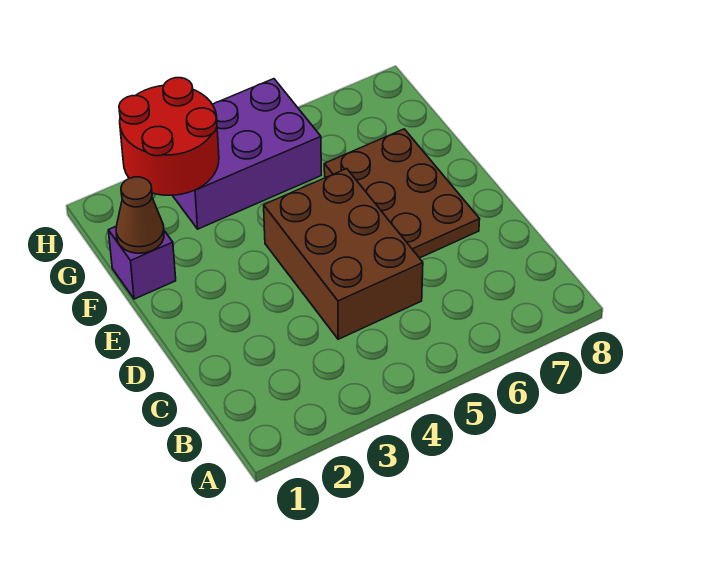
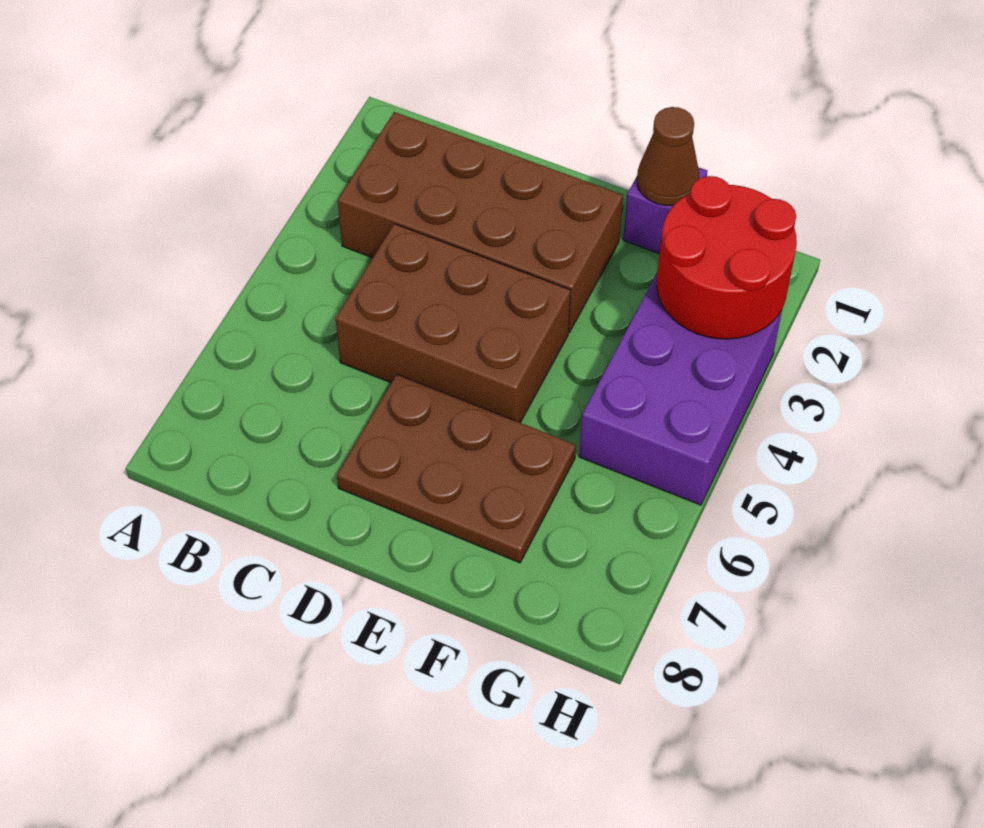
none -> brown brick B2:E3 level 1

